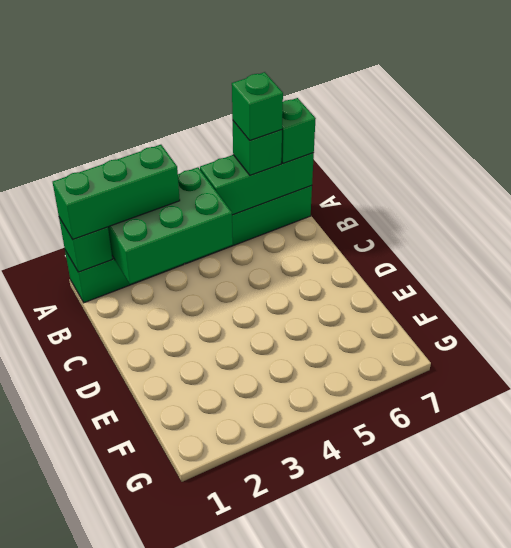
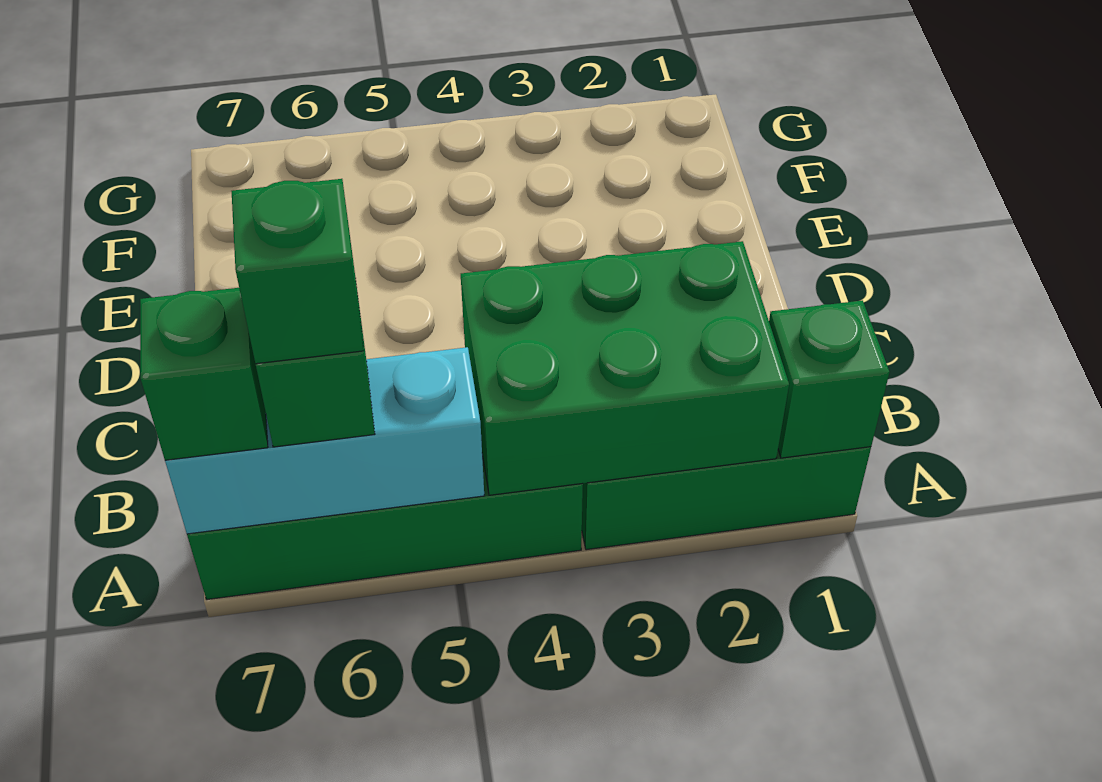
green brick A1:A3 level 3 -> none
green brick A5:A7 level 2 -> cyan brick A5:A7 level 2

